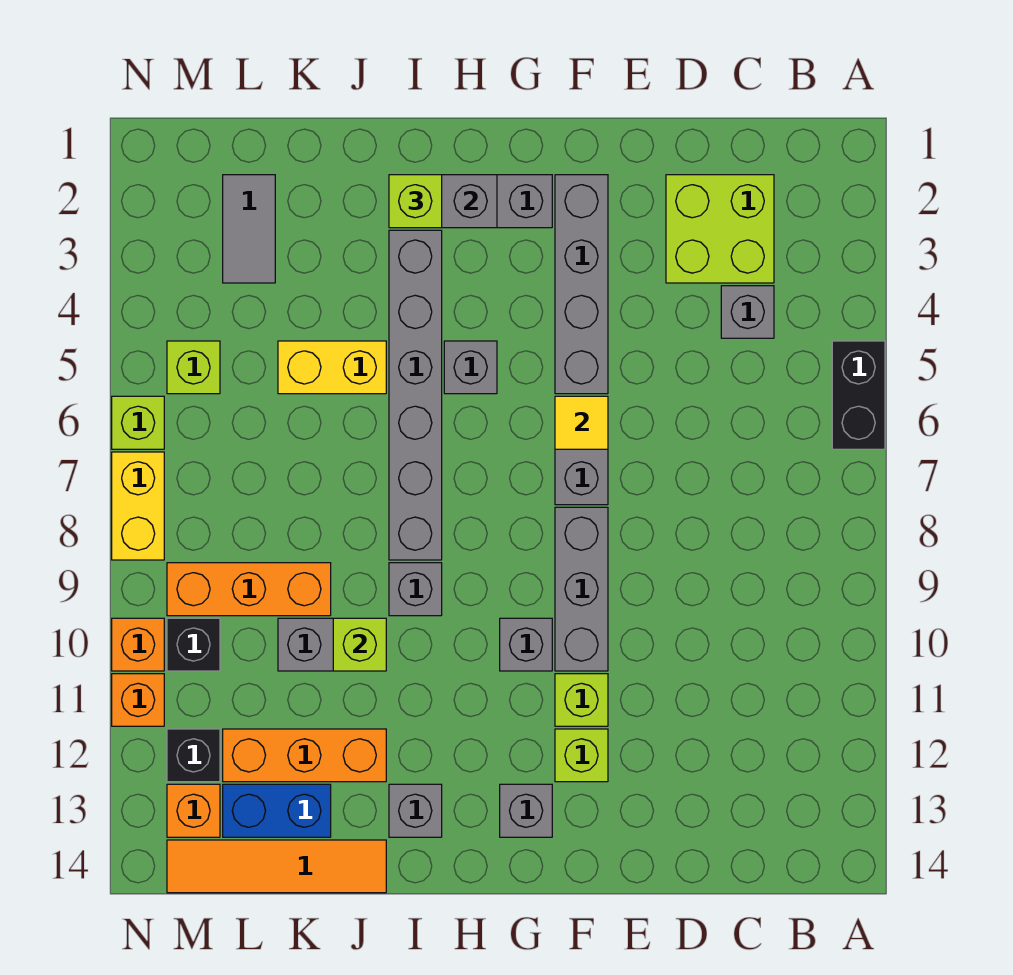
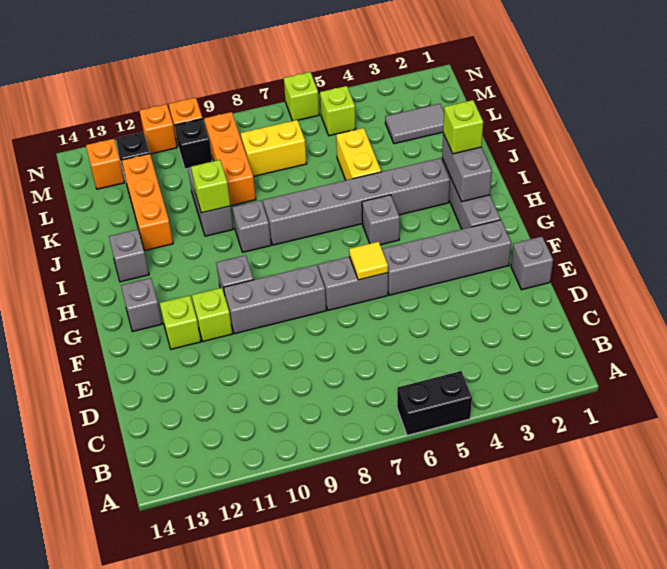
lime brick C2:D3 level 1 -> none
grey brick C4 level 1 -> grey brick E1 level 1
orange tile J14:M14 level 1 -> none
blue brick K13:L13 level 1 -> none
yellow brick N7:N8 level 1 -> yellow brick L7:L8 level 1

